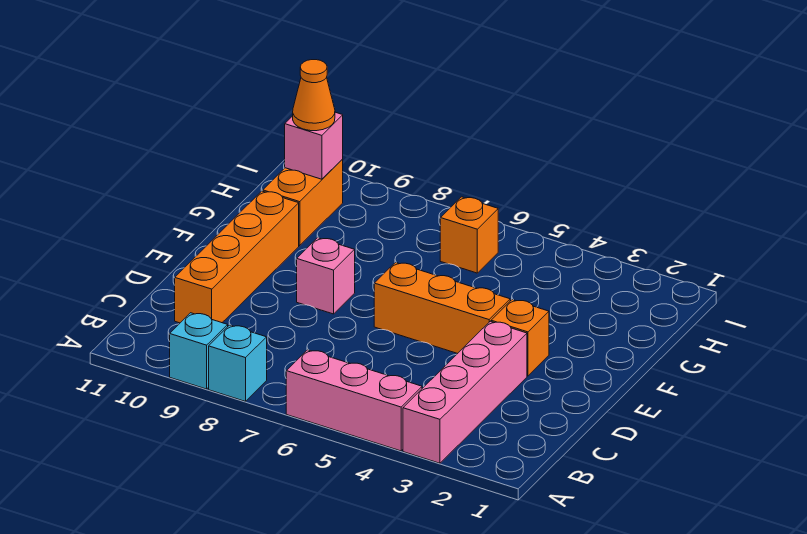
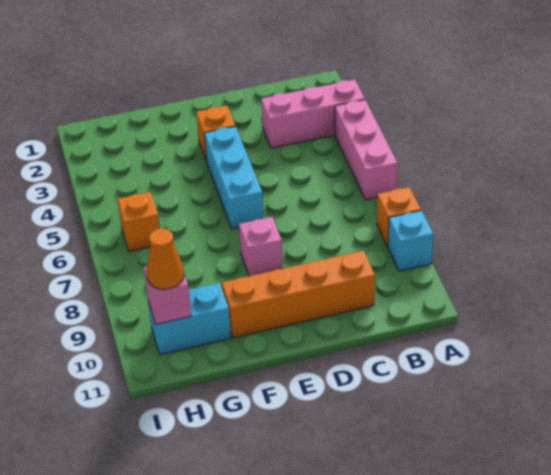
pink brick A3:D3 level 1 -> pink brick A3:C3 level 1
cyan brick A8 level 1 -> orange brick A8 level 1
orange brick E4:E6 level 1 -> cyan brick E4:E6 level 1
orange brick G10:H10 level 1 -> cyan brick G10:H10 level 1

